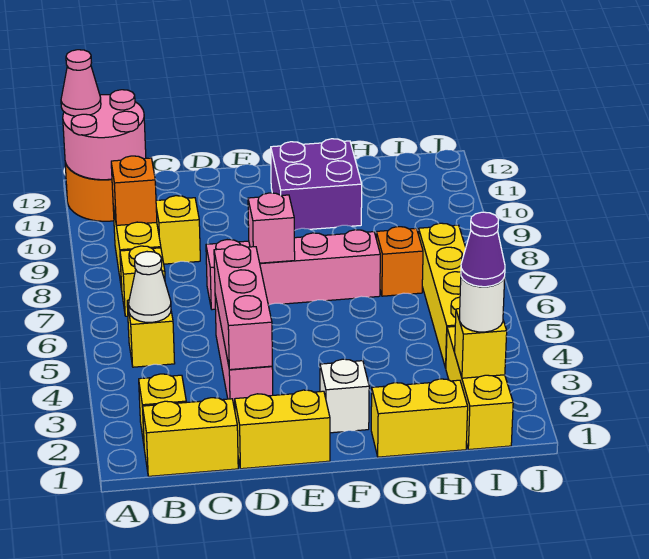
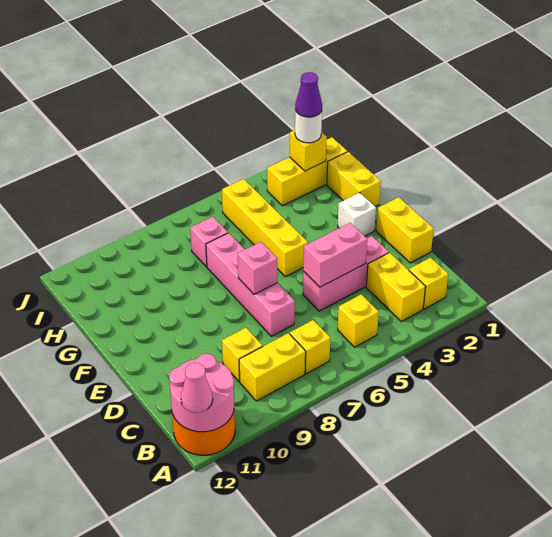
yellow brick B1:C1 level 1 -> yellow brick B3:C3 level 1
white cone B5 level 2 -> none
orange brick B9 level 2 -> none
pink brick D3:D5 level 2 -> pink brick D4:D5 level 2
purple brick F10:G11 level 1 -> none
orange brick H7 level 1 -> pink brick H7 level 1
yellow brick I4:I7 level 1 -> yellow brick F5:I5 level 1

